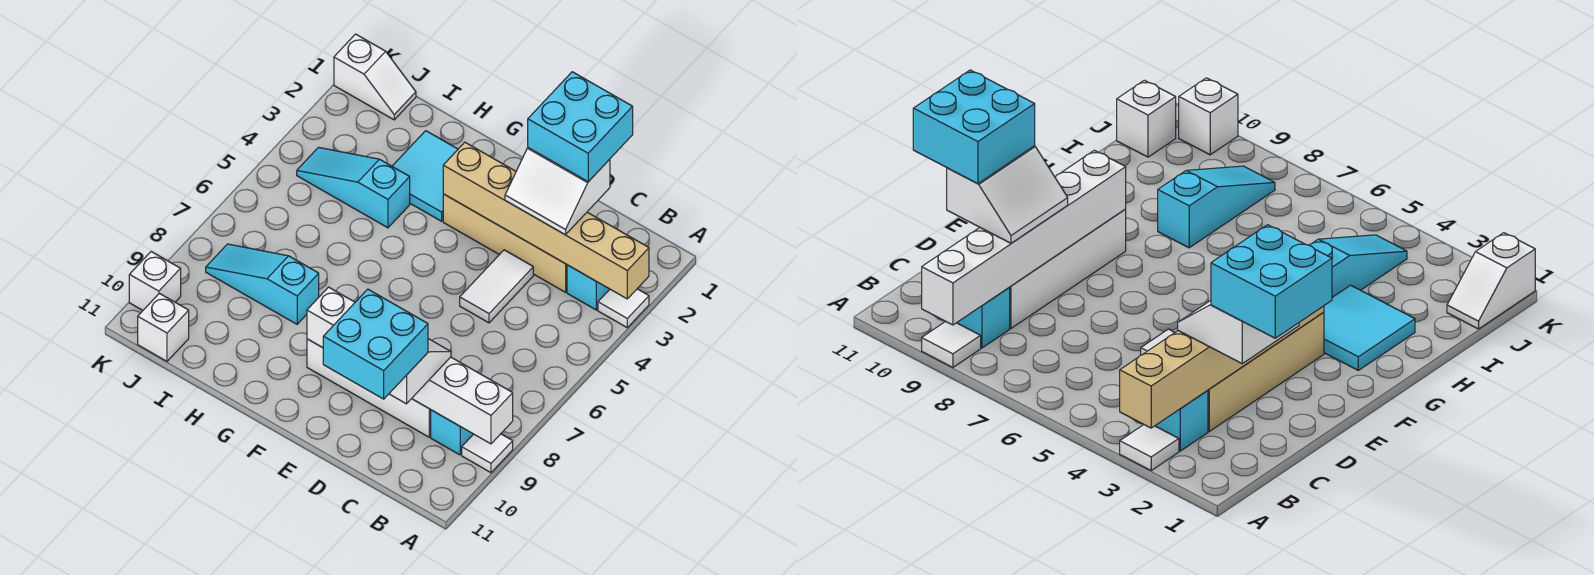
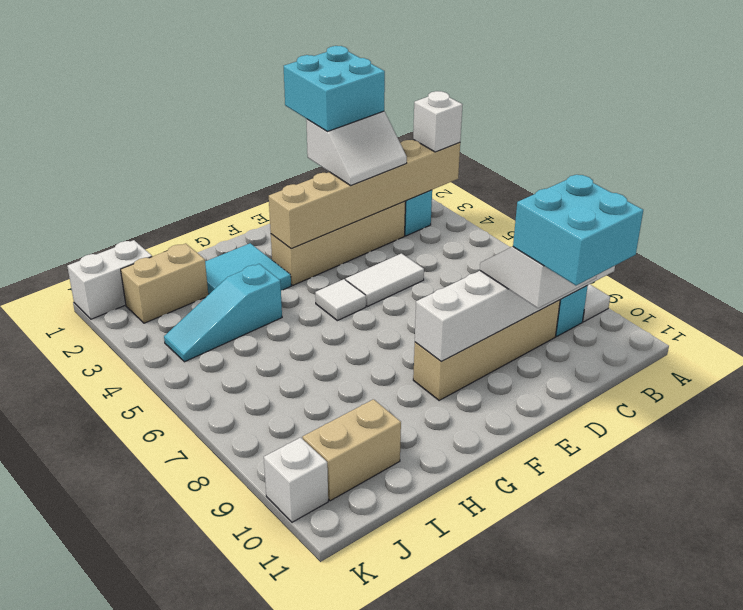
white tile A3 level 1 -> white tile F5 level 1
white brick C9:F9 level 1 -> tan brick C9:F9 level 1
white tile D4:D5 level 1 -> white tile D5:E5 level 1
cyan slope H8:J8 level 1 top H -> none
none -> tan brick I2:J2 level 1
none -> tan brick I10:J10 level 1
white slope J1:K1 level 1 top K -> white brick J1:K1 level 1
white brick J11 level 1 -> white brick A3 level 3

